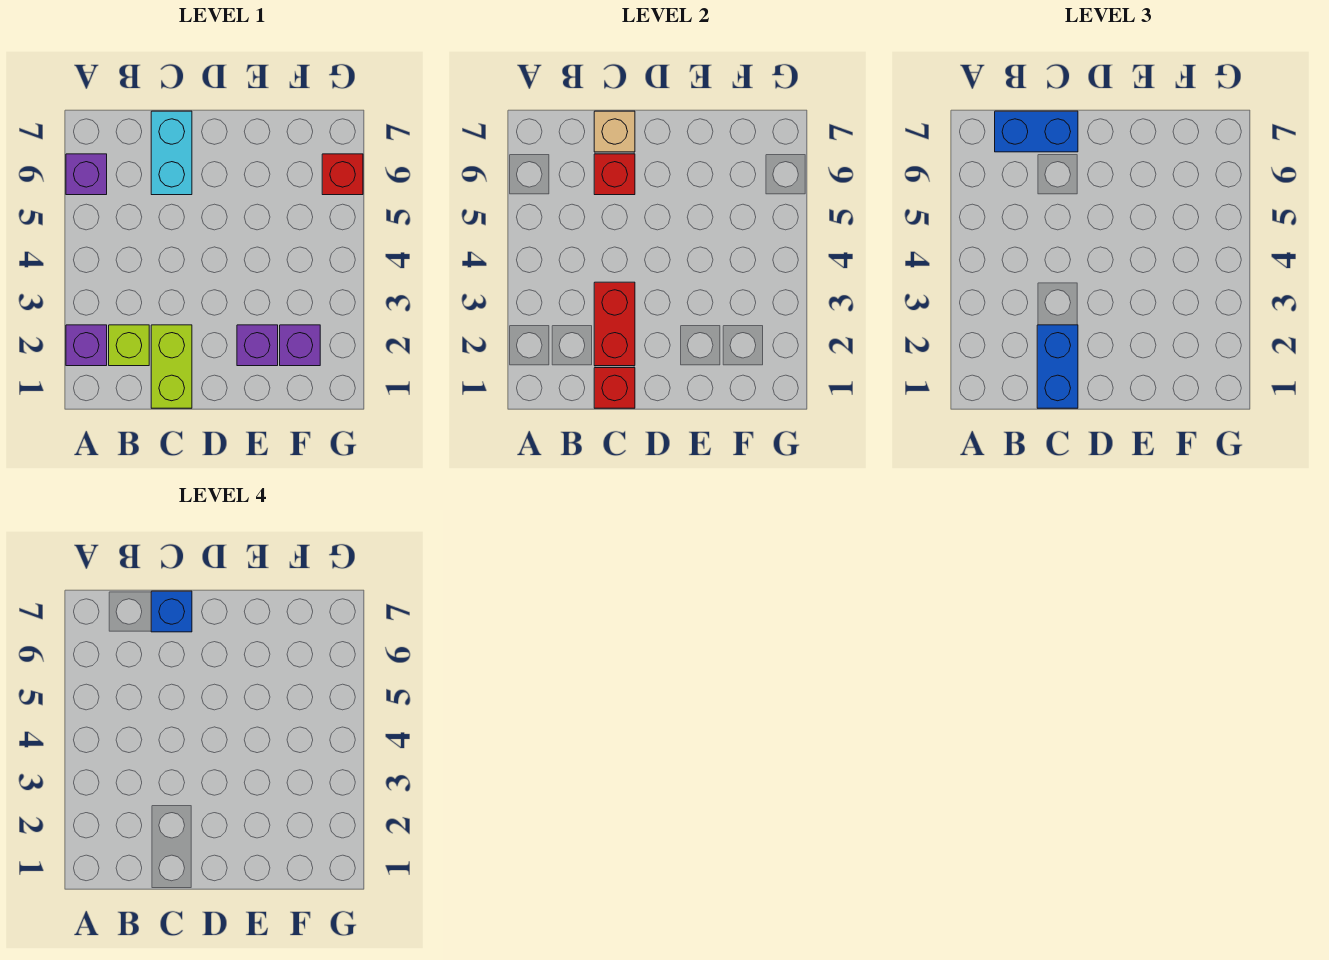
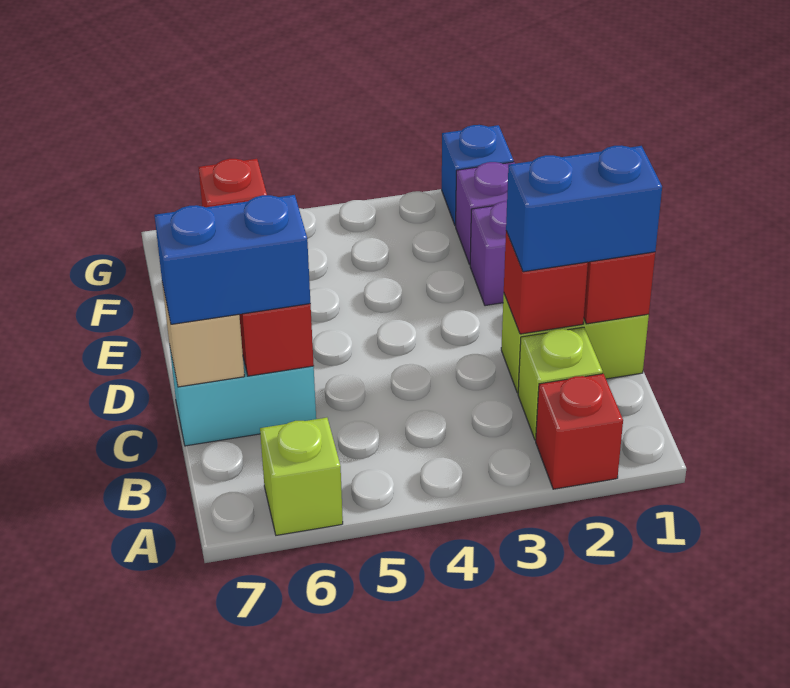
purple brick A2 level 1 -> red brick A2 level 1
purple brick A6 level 1 -> lime brick A6 level 1
blue brick B7:C7 level 3 -> blue brick C6:C7 level 3
red brick C2:C3 level 2 -> red brick C2 level 2
blue brick C7 level 4 -> blue brick G2 level 1

